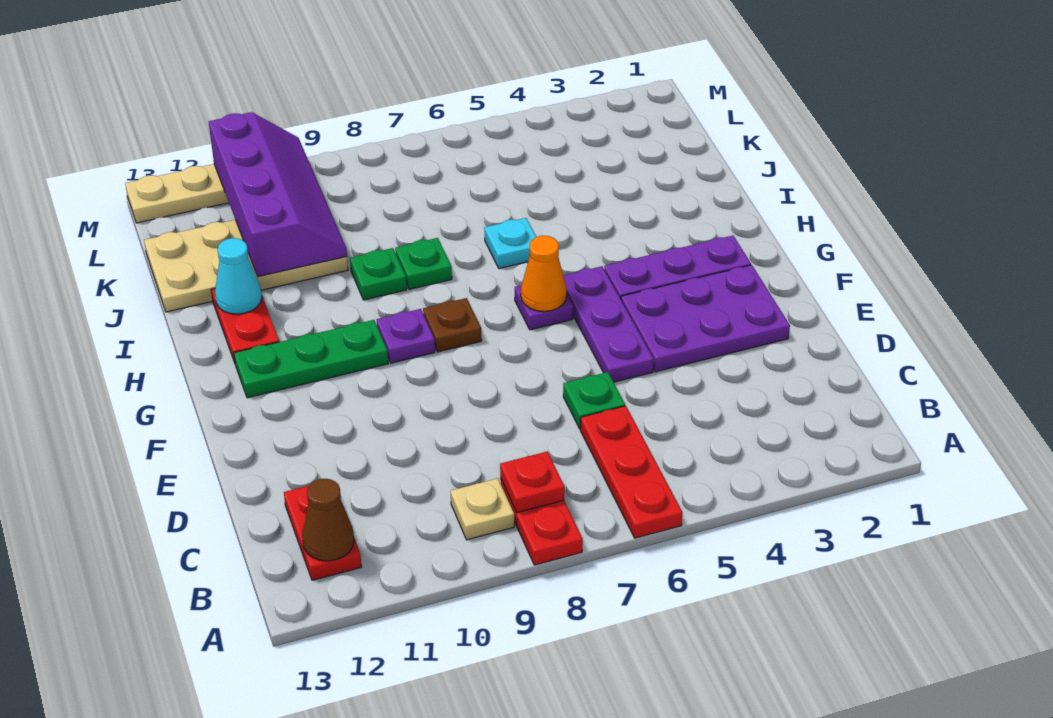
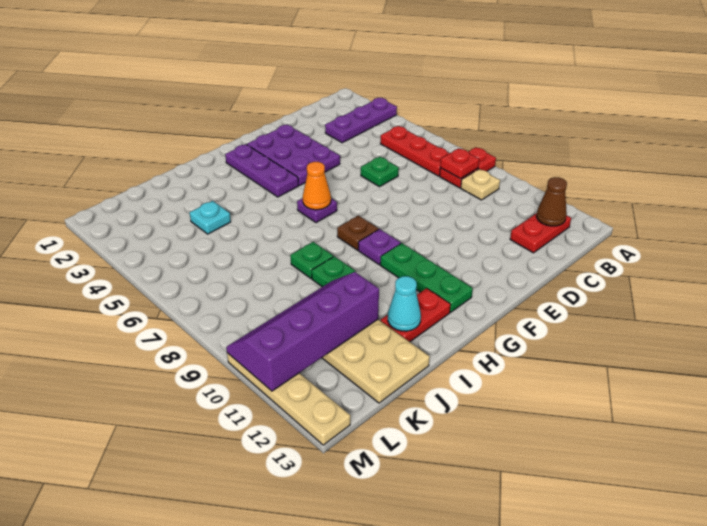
red plate A6:C6 level 1 -> red plate B5:B7 level 1
purple plate E5:G5 level 1 -> purple plate A3:C3 level 1
cyan plate I6 level 1 -> cyan plate J4 level 1

